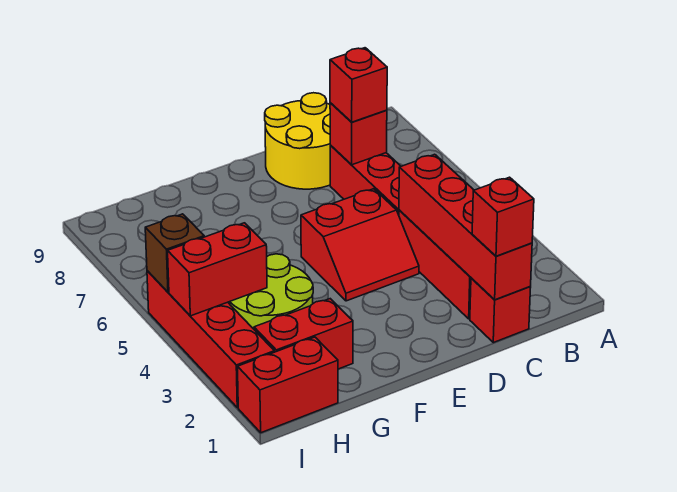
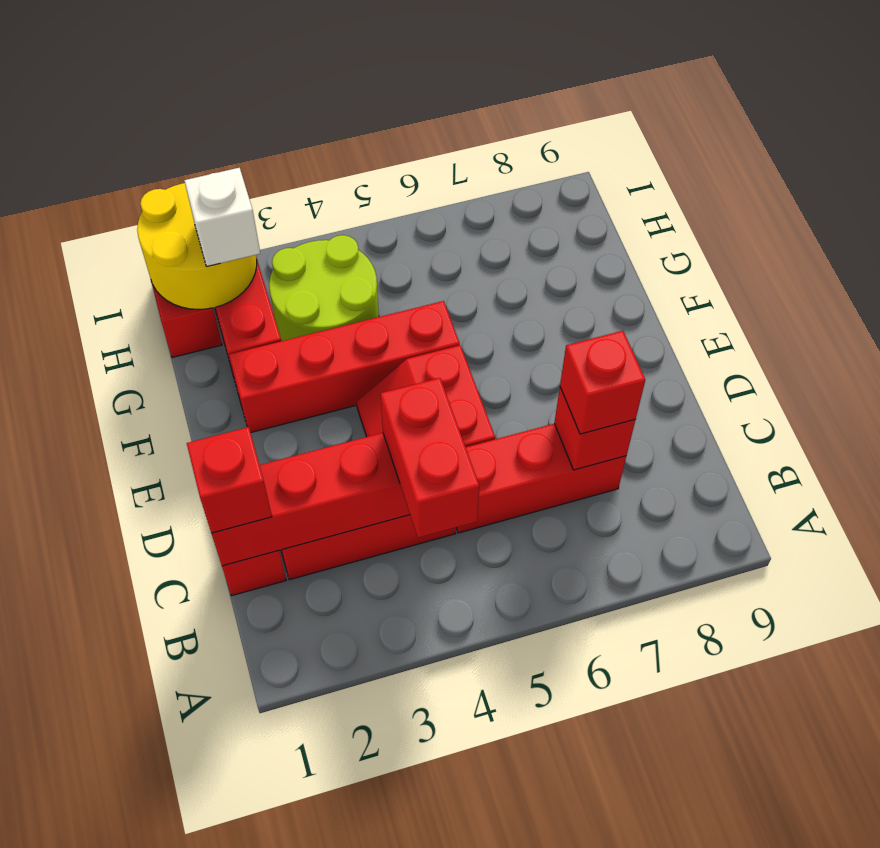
yellow round brick C8:D9 level 1 -> yellow round brick H1:I2 level 2
none -> white brick H2 level 3
red brick H4:I4 level 2 -> red brick B4:C4 level 3
red brick I2:I5 level 1 -> red brick F2:F5 level 1
brown brick I5 level 2 -> none

